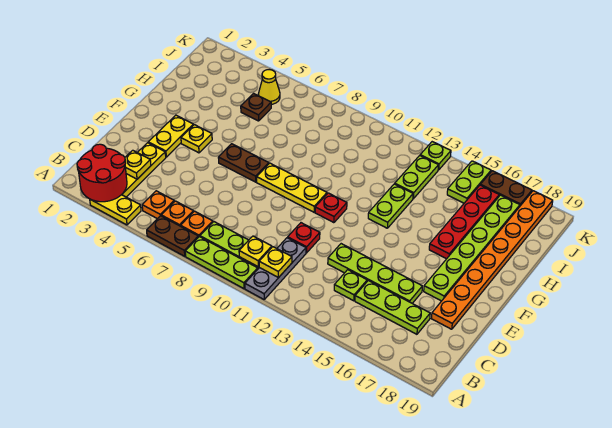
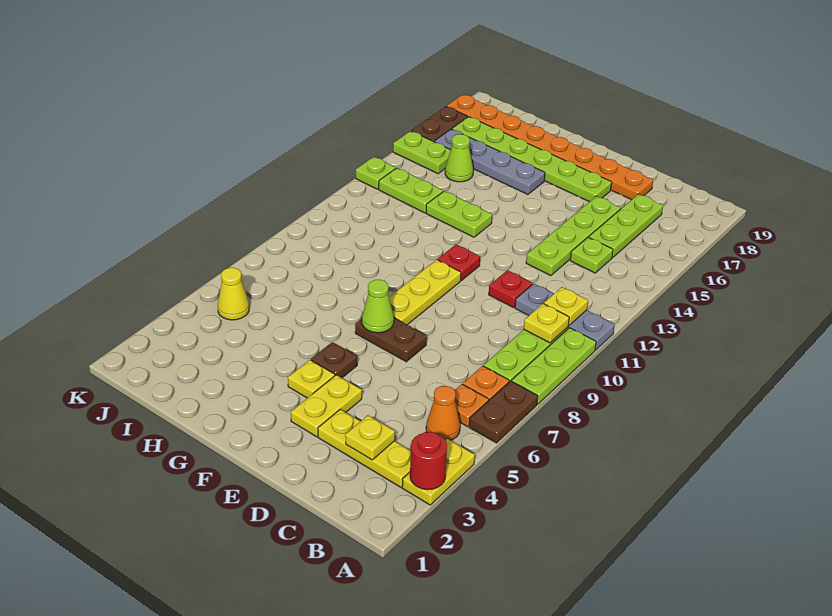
red round brick A2:B3 level 2 -> red round brick A3 level 2
orange plate B5 level 1 -> orange cone B5 level 1
yellow plate E3:F3 level 1 -> yellow plate E3:E4 level 1
brown plate F6:F7 level 1 -> brown plate E7:F7 level 1
none -> lime cone F7 level 2
red plate G16:J16 level 1 -> grey plate G16:J16 level 1
brown plate I5 level 1 -> brown plate F5 level 1
none -> lime cone I15 level 1

